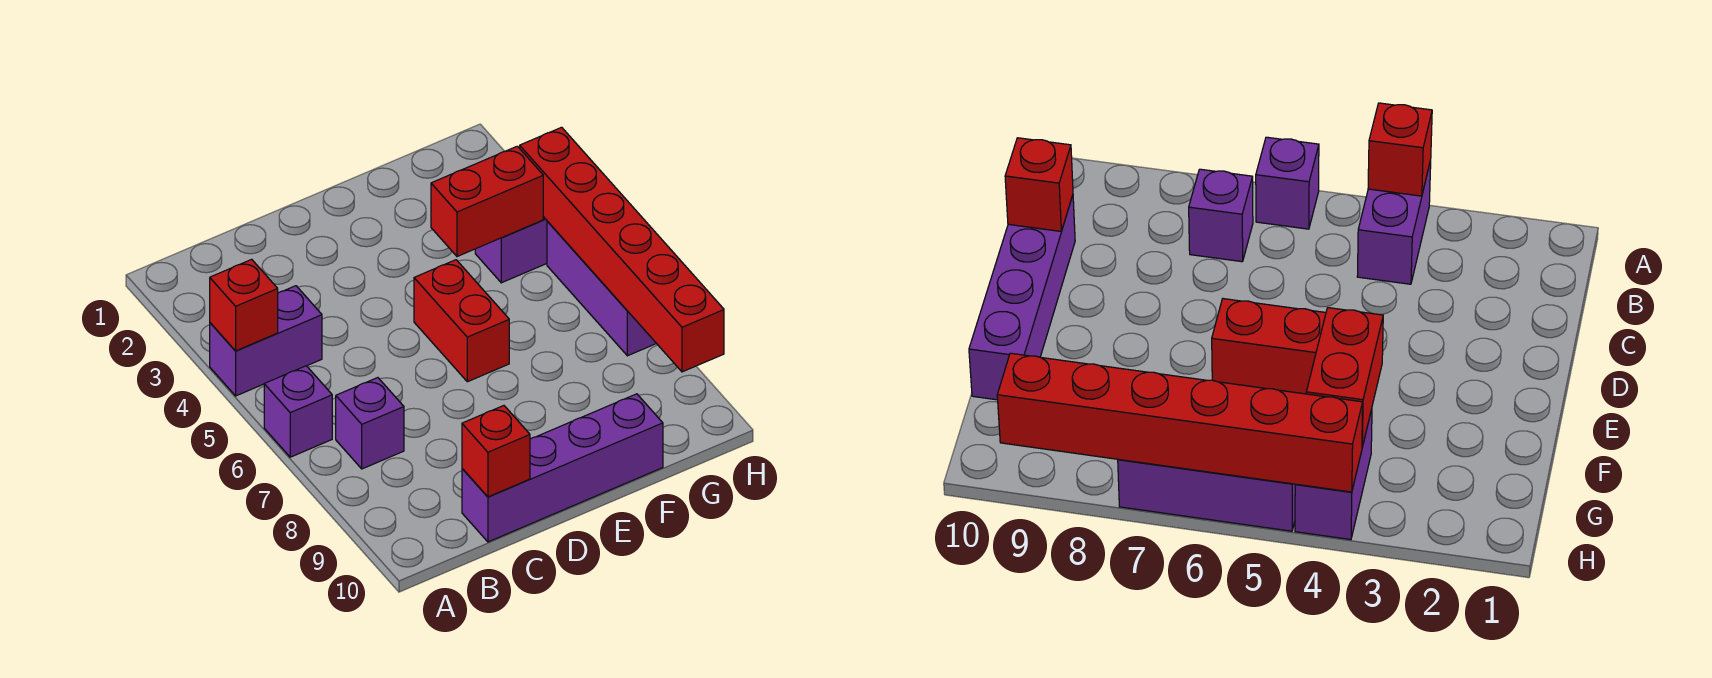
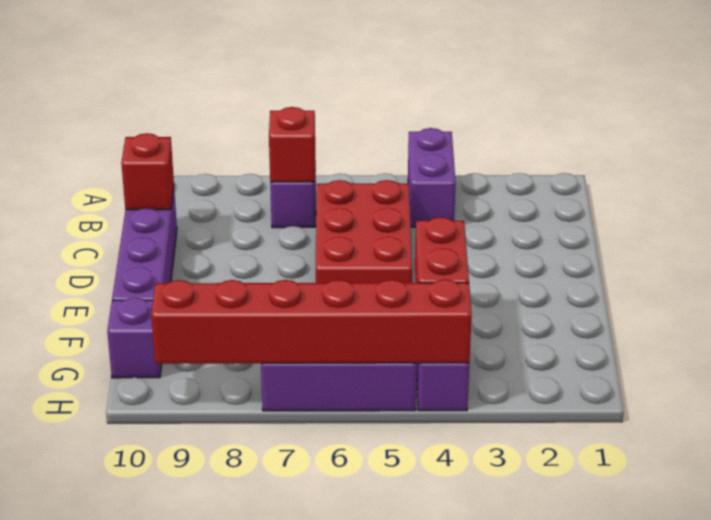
red brick A4 level 2 -> red brick B7 level 2
purple brick A6 level 1 -> purple brick G10 level 1
red brick E5:E6 level 1 -> red brick C5:E6 level 1

